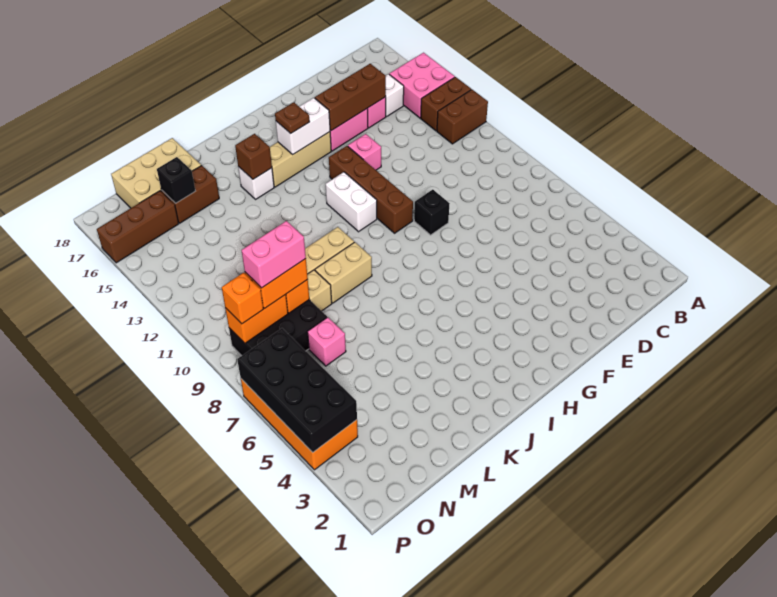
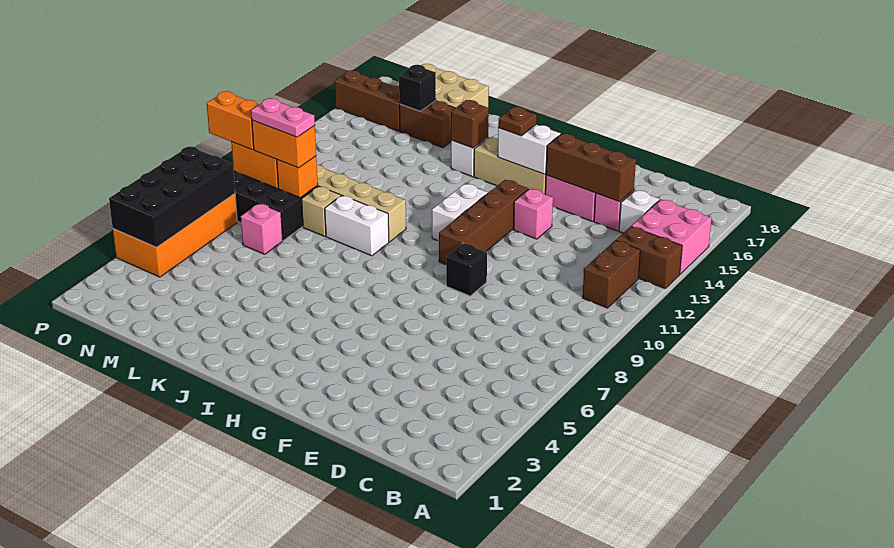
brown brick A12:B12 level 1 -> brown brick B11:B12 level 1
tan brick J9:K9 level 1 -> white brick J9:K9 level 1
pink brick M9:N9 level 4 -> pink plate M9:N9 level 4
orange brick O9 level 3 -> orange brick O9:P9 level 3

